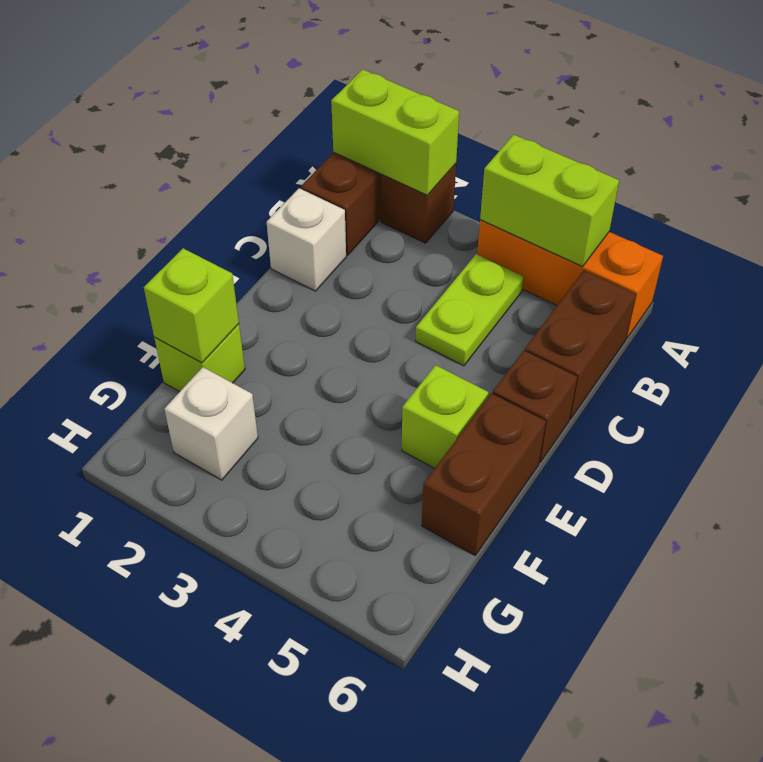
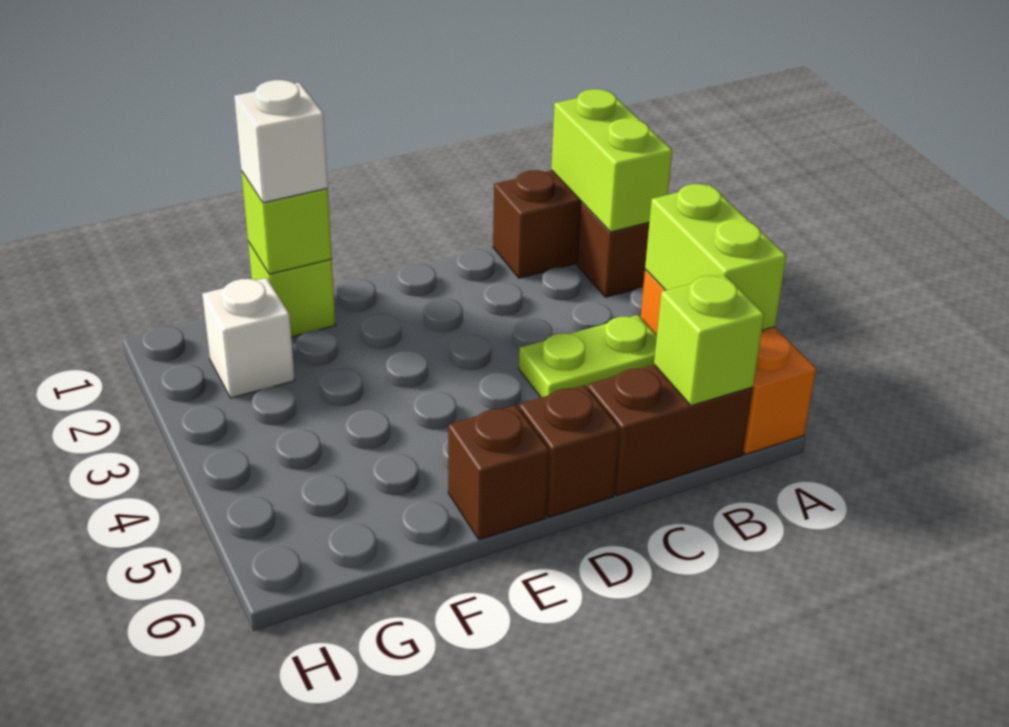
white brick C1 level 1 -> white brick F1 level 3
lime brick E5 level 1 -> lime brick B6 level 2
brown brick E6:F6 level 1 -> brown brick E6 level 1

